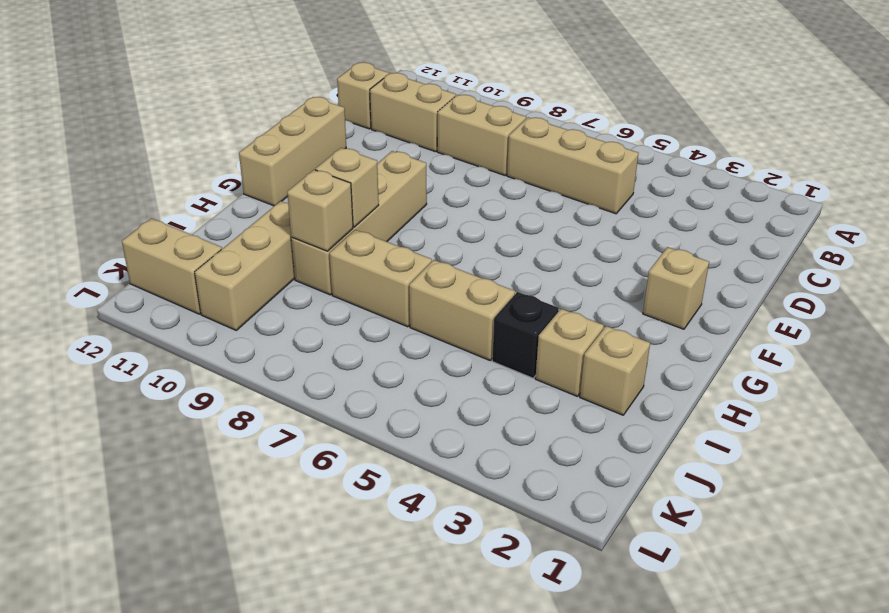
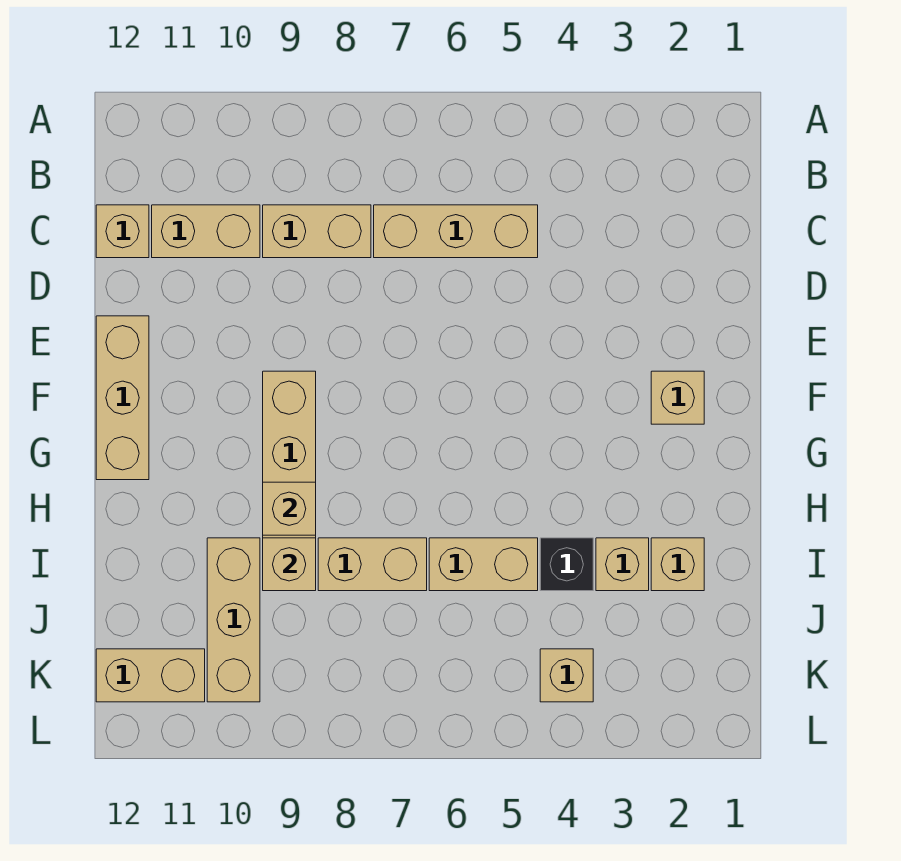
none -> tan brick K4 level 1

